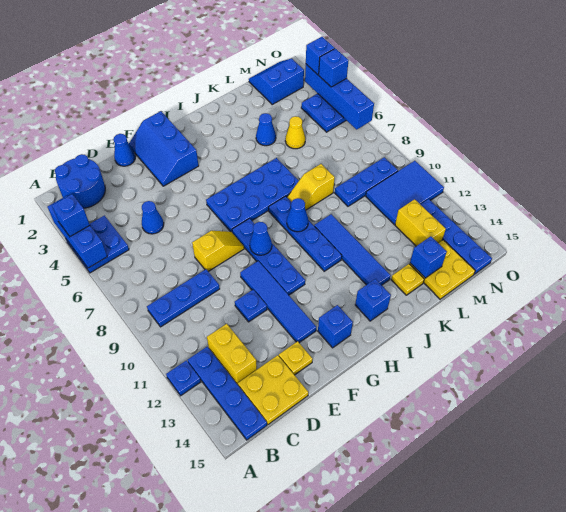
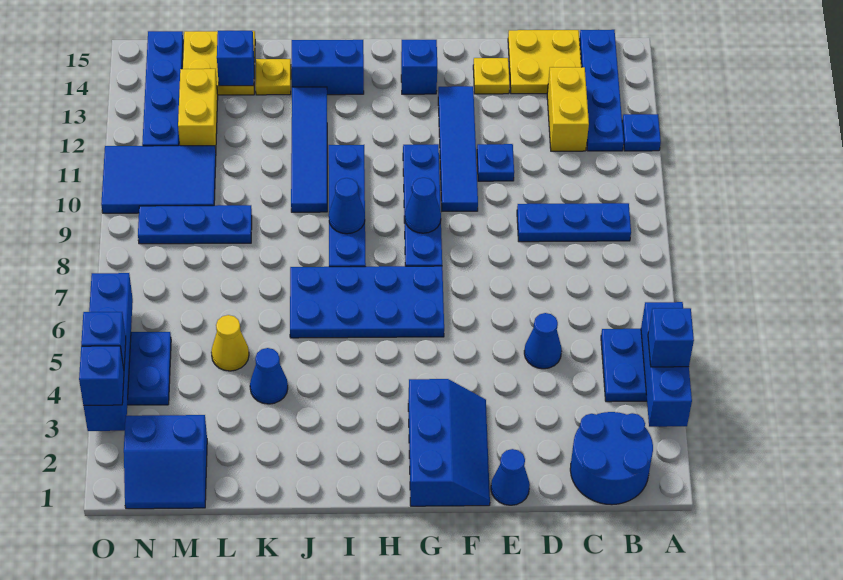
yellow slope E8:F8 level 1 top E -> none
blue brick I14 level 1 -> blue brick I14:J14 level 1
yellow slope J8:K8 level 1 top K -> none

